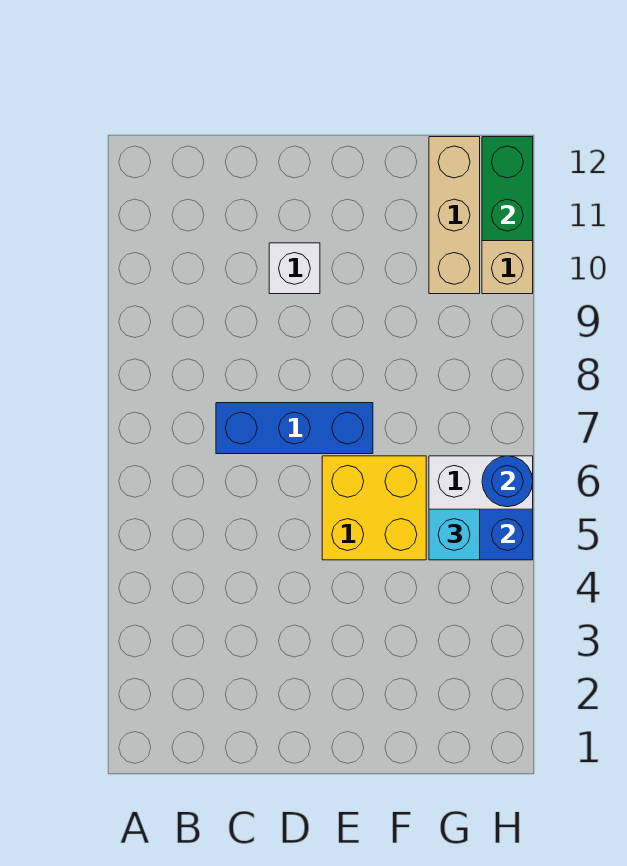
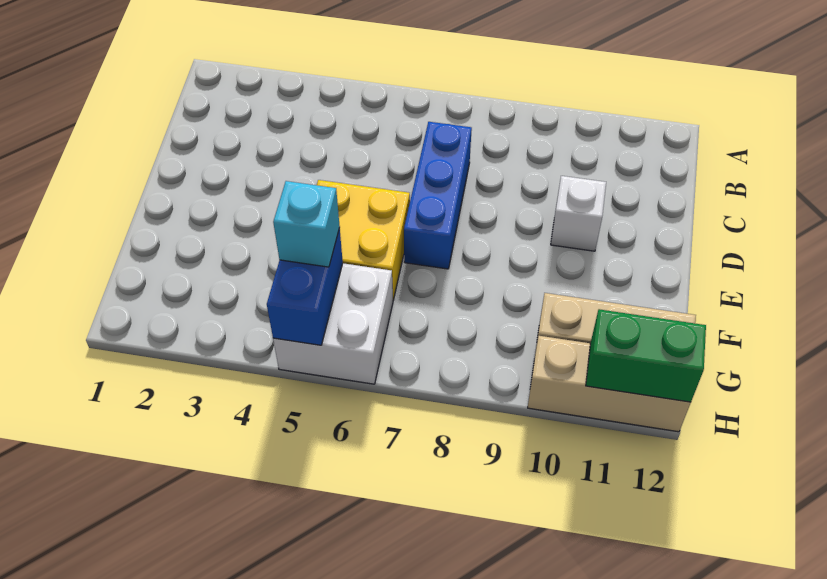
blue round brick H6 level 2 -> none

